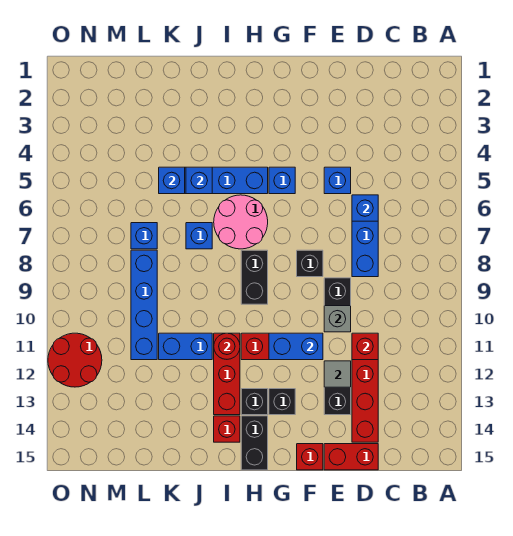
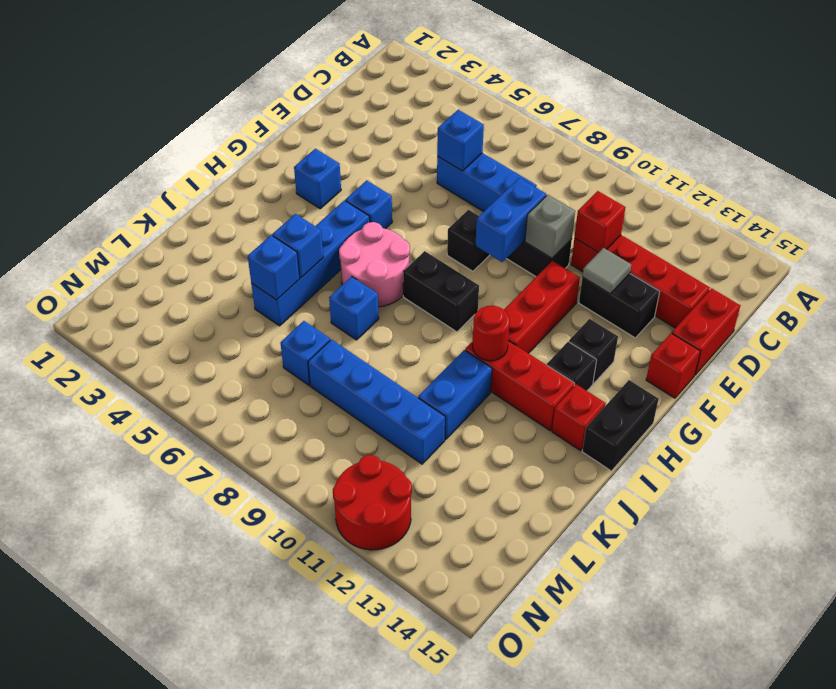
blue brick E5 level 1 -> blue brick G3 level 1
blue brick F11:G11 level 2 -> blue brick E9:F9 level 2
black brick H14:H15 level 1 -> black brick H15:I15 level 1

